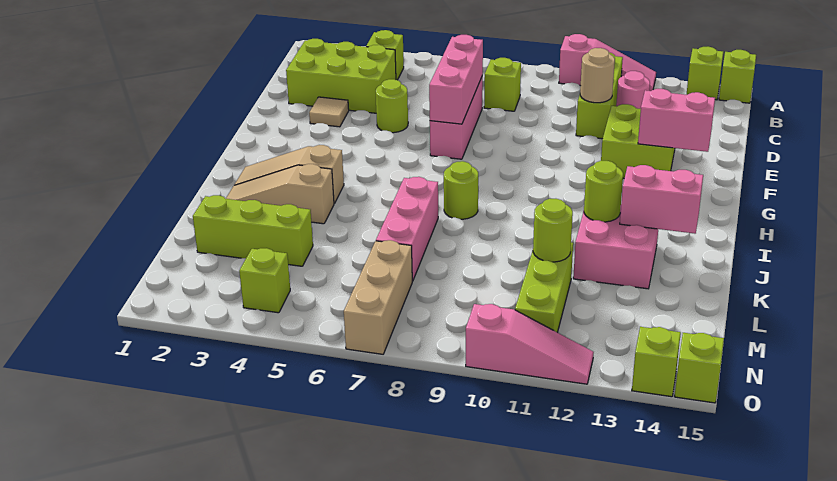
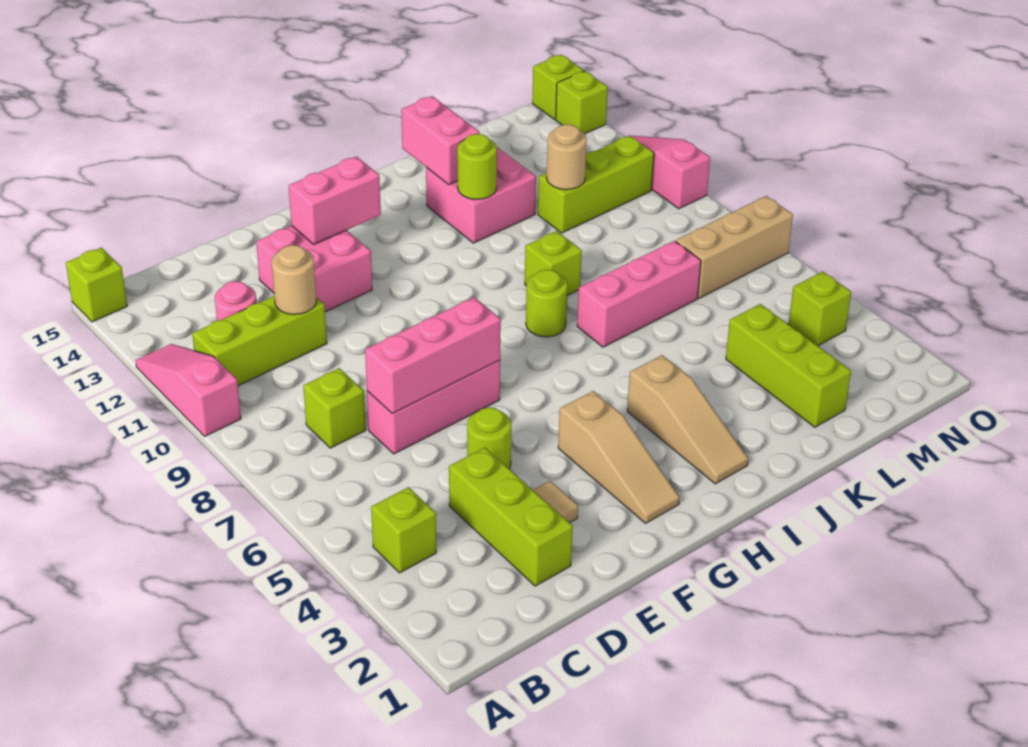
lime brick A14 level 1 -> lime brick J9 level 1
lime brick C2:D4 level 1 -> lime brick D2:D4 level 1
lime brick E12:F13 level 1 -> pink brick E12:F13 level 1
pink brick F13:F14 level 2 -> pink brick F13:G13 level 2
tan slope J2:J4 level 1 top 4 -> tan slope G2:G4 level 1 top 4
lime round brick L11 level 2 -> tan round brick L11 level 2

